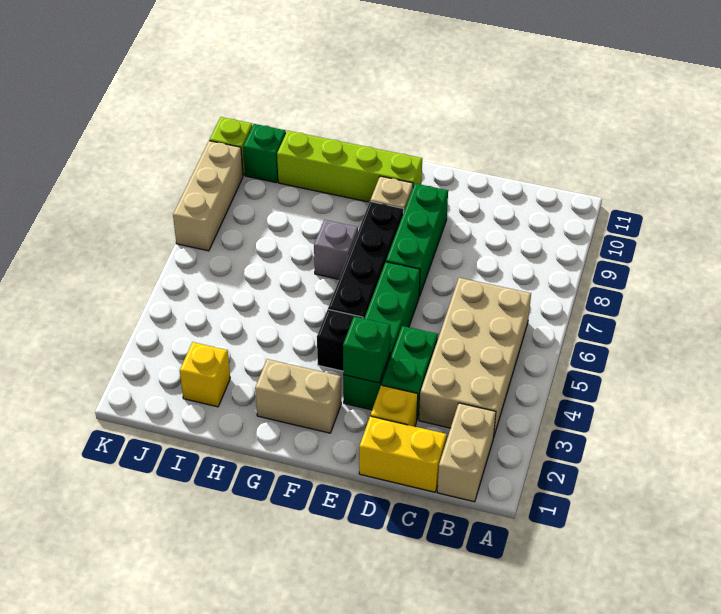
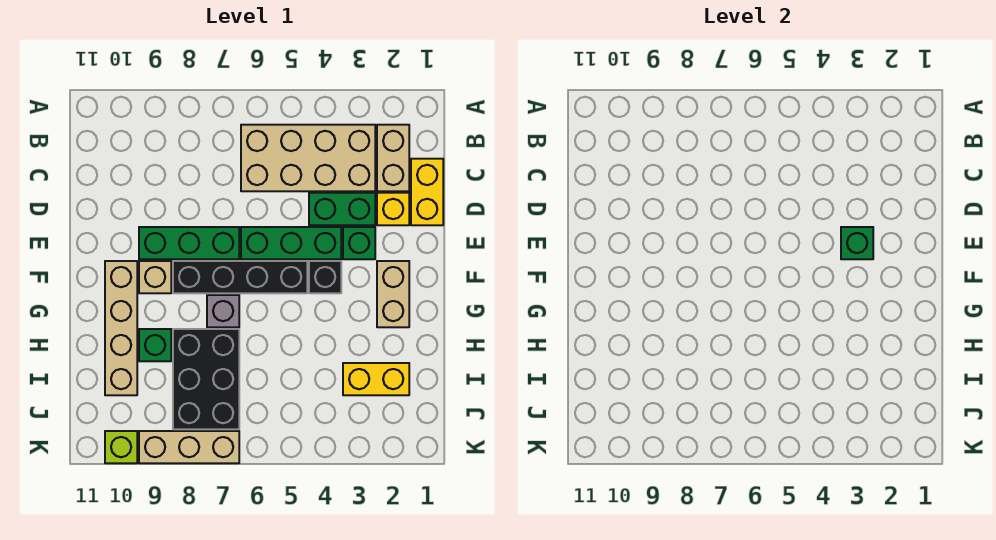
tan brick B1:B2 level 1 -> tan brick B2:C2 level 1
lime brick F10:I10 level 1 -> tan brick F10:I10 level 1
none -> black brick H7:J8 level 1
yellow brick I2 level 1 -> yellow brick I2:I3 level 1
green brick J10 level 1 -> green brick H9 level 1

